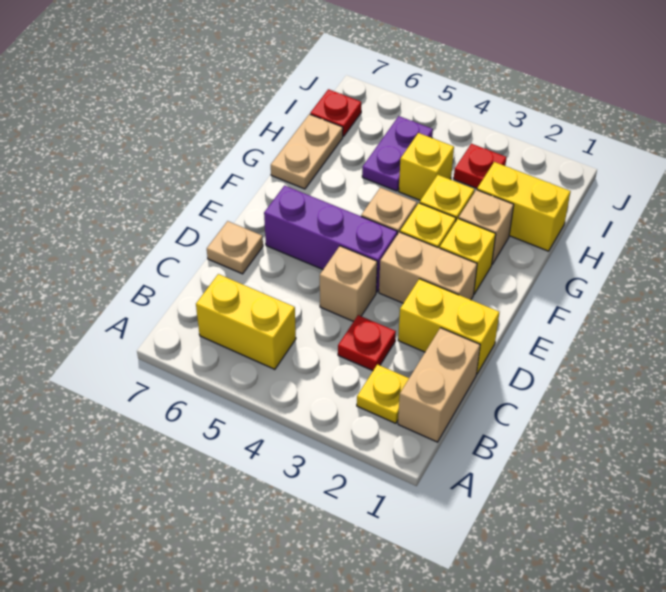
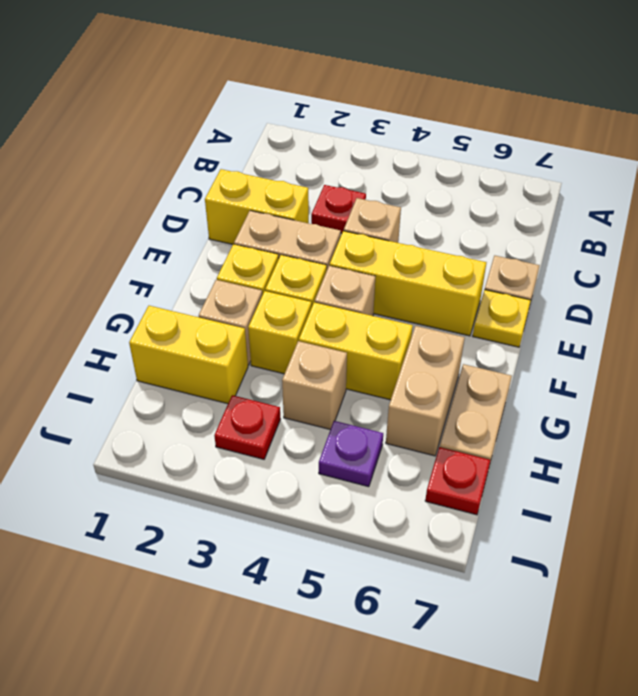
tan brick B1:C1 level 1 -> tan brick G6:H6 level 1
yellow plate B2 level 1 -> yellow plate E7 level 1
yellow brick B5:B6 level 1 -> yellow brick G4:G5 level 1
purple brick E4:E6 level 1 -> yellow brick E4:E6 level 1
yellow brick H4 level 1 -> tan brick H4 level 1
purple plate H5:I5 level 1 -> purple plate I5 level 1

